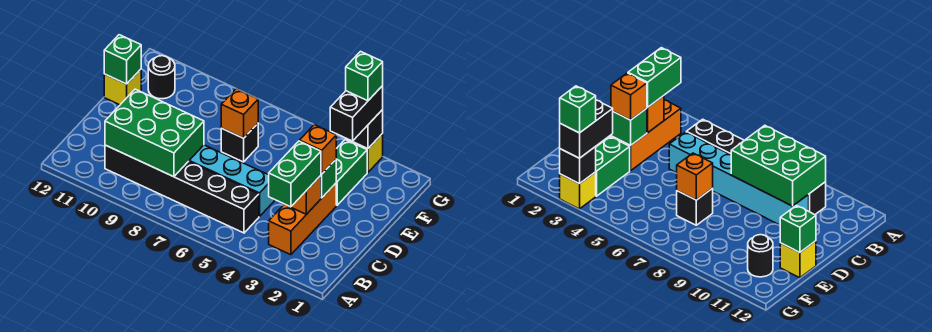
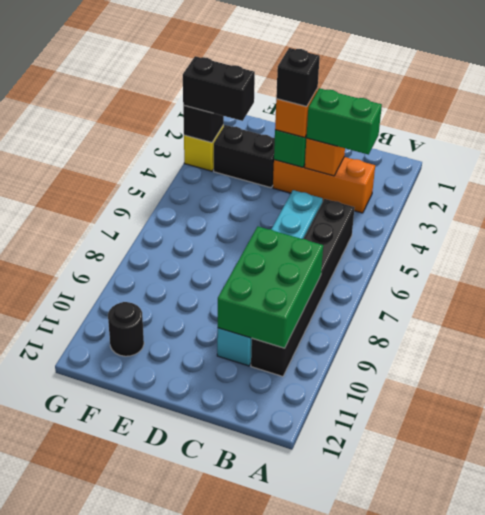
green brick E3:F3 level 1 -> black brick E3:F3 level 1
black brick E7 level 1 -> black brick D3 level 4
orange brick E7 level 2 -> none
yellow brick E12 level 1 -> none
green brick E12 level 2 -> none
green brick G3 level 4 -> none

